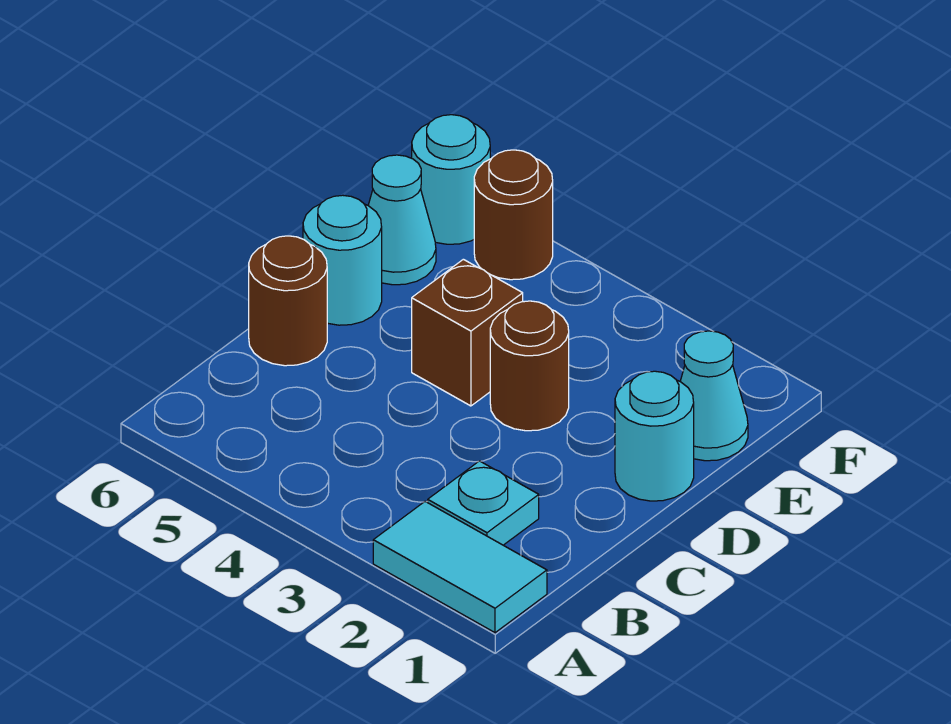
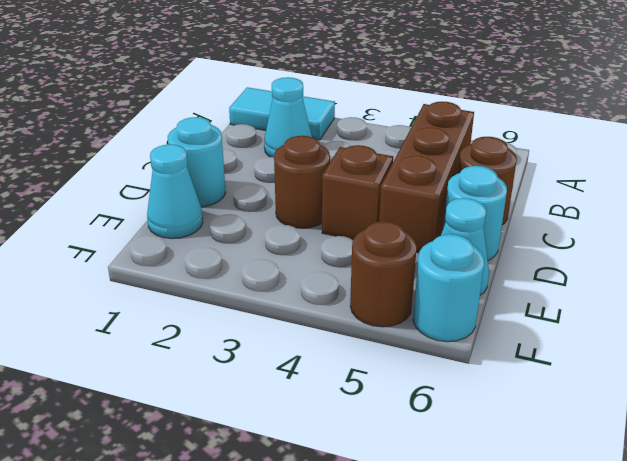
cyan plate B2 level 1 -> cyan cone B2 level 1
none -> brown brick B5:D5 level 1

